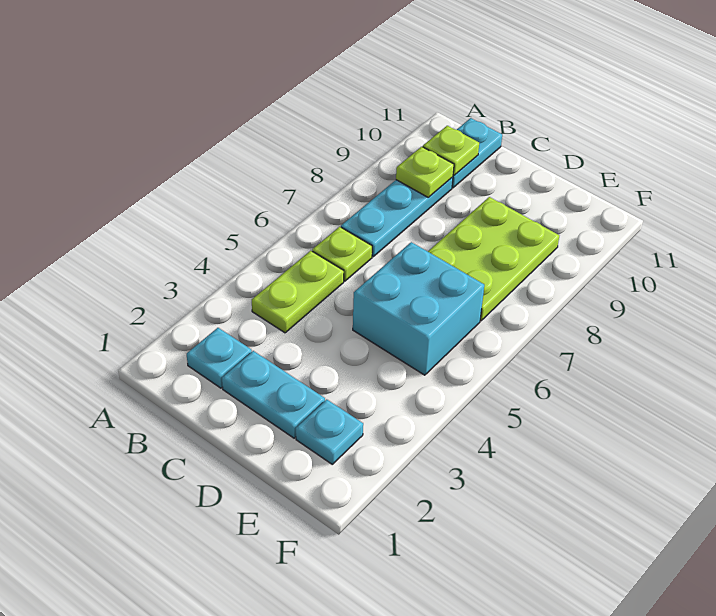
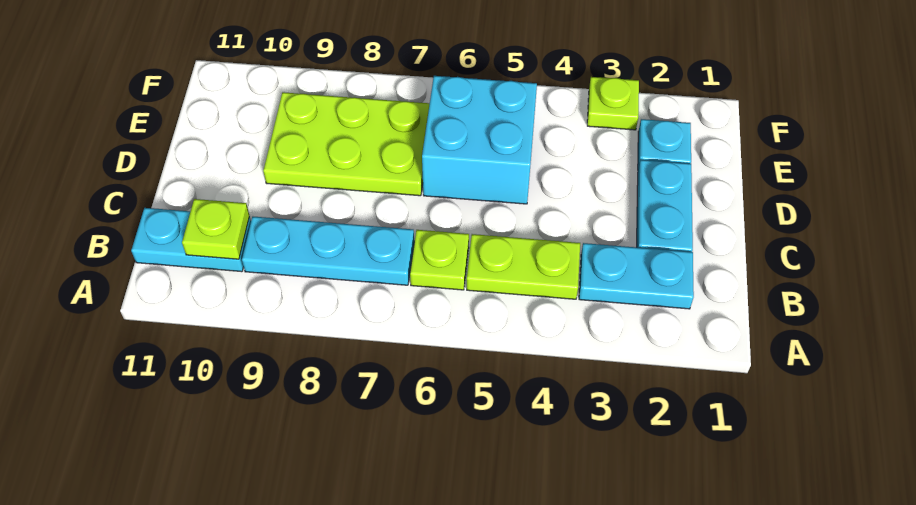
cyan plate B2 level 1 -> cyan plate B2:B3 level 1
lime plate B9 level 2 -> lime plate F3 level 1

